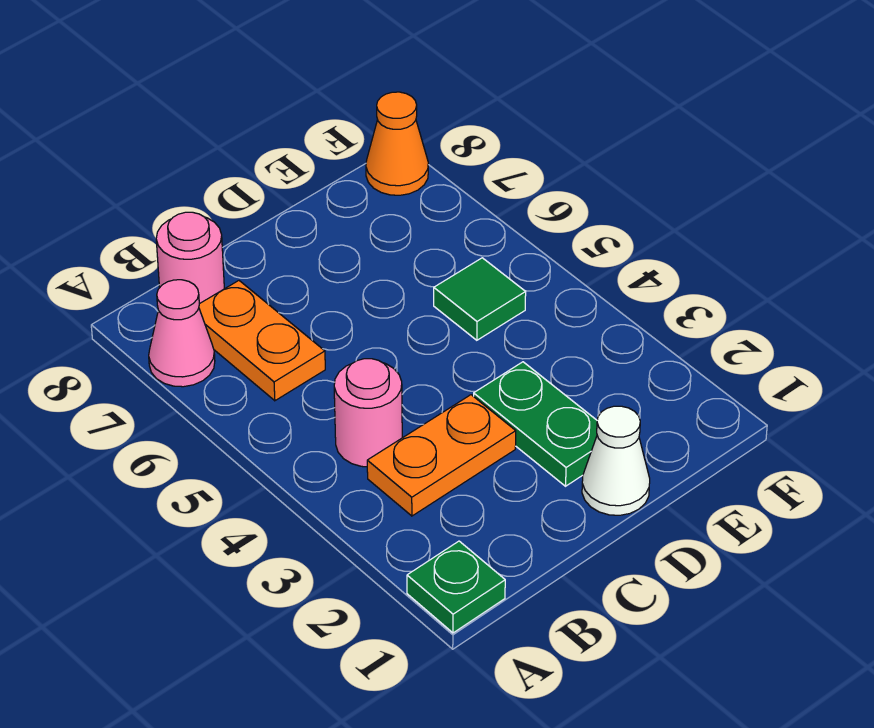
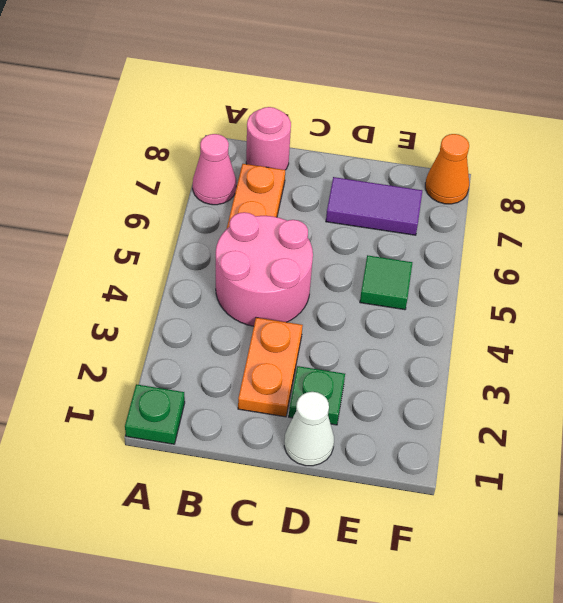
orange plate B3:C3 level 1 -> orange plate C2:C3 level 1
pink round brick B4 level 1 -> pink round brick B4:C5 level 1
green plate D2:D3 level 1 -> green plate D2 level 1
none -> purple tile D7:E7 level 1

